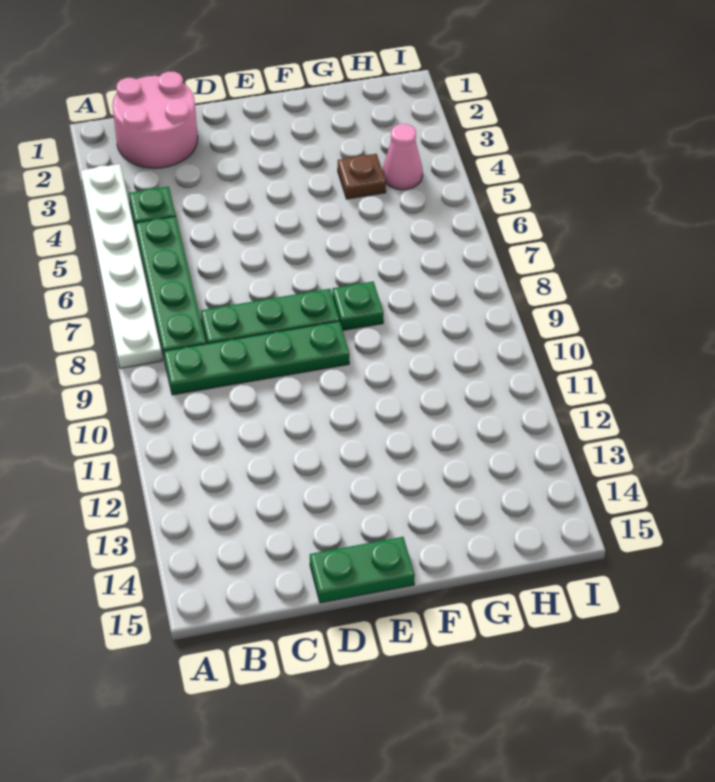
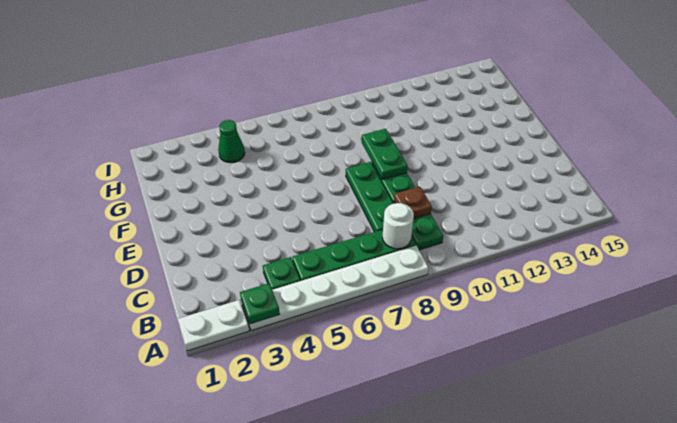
none -> white plate A1:A2 level 1
pink round brick B1:C2 level 1 -> none
none -> white round brick B8 level 2
green plate D15:E15 level 1 -> green plate E9:F9 level 2
green plate F8 level 1 -> green plate A3 level 2
brown plate G4 level 1 -> brown plate C9 level 2
pink cone H4 level 1 -> green cone H4 level 1

